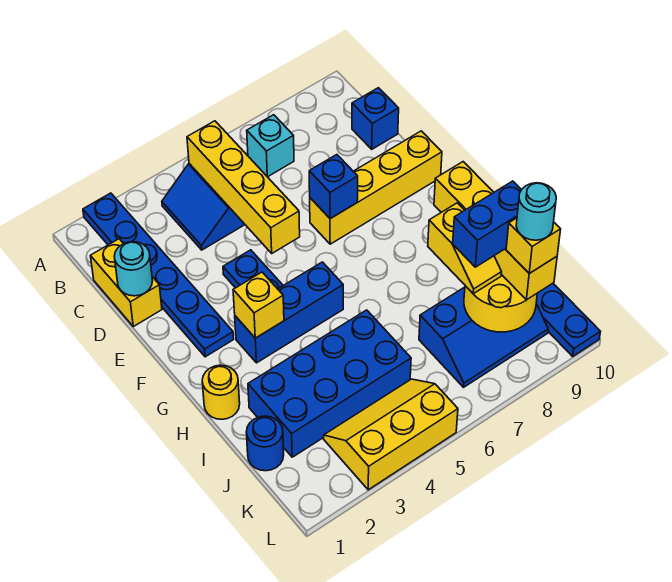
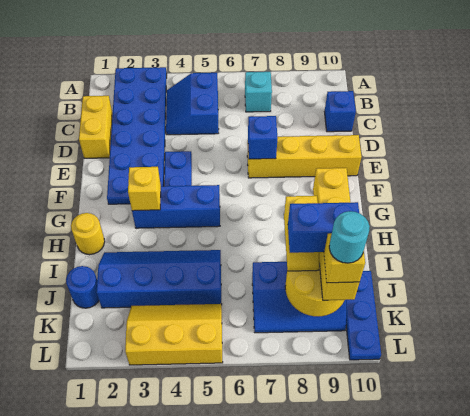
blue plate A2:F2 level 1 -> blue plate A2:F3 level 1
yellow brick B5:E5 level 2 -> none
cyan round brick D1 level 2 -> none
blue brick I2:J5 level 1 -> blue slope I2:J5 level 1 top J

